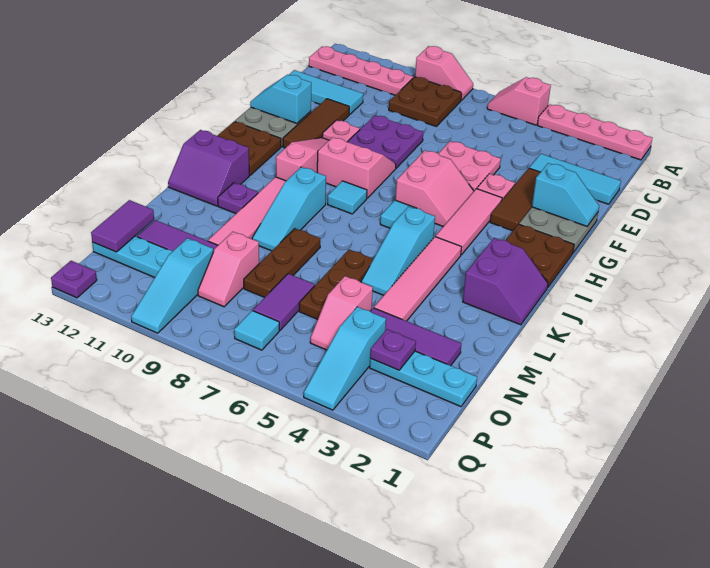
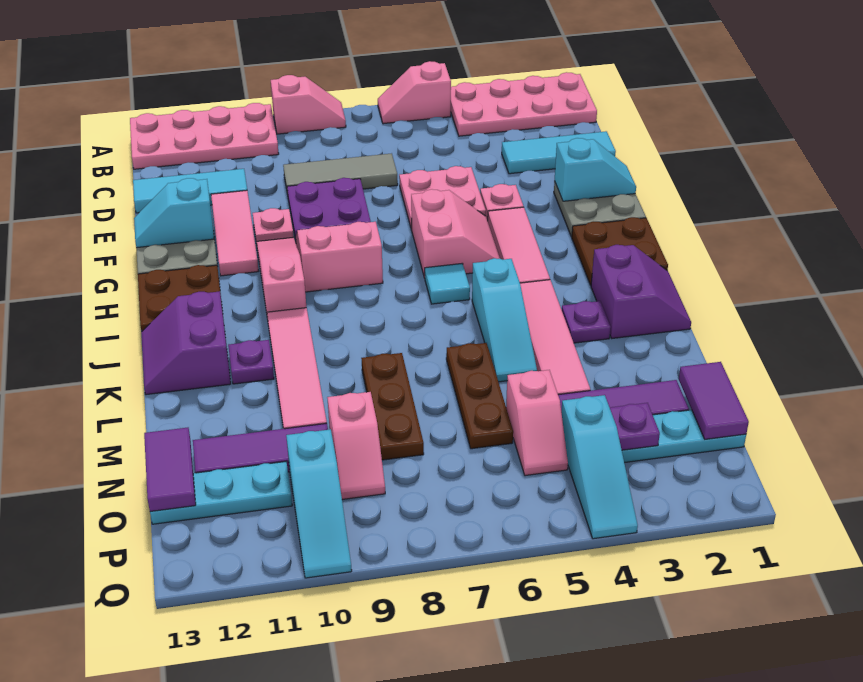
pink plate A1:A4 level 1 -> pink plate A1:B4 level 1
brown plate B8:C9 level 1 -> none
pink plate B10:B13 level 1 -> pink plate A10:B13 level 1
none -> grey tile D7:D9 level 1
brown tile E3:G3 level 1 -> none
brown tile E11:G11 level 1 -> pink tile E11:G11 level 1
cyan tile I8 level 1 -> none
cyan slope J9:L9 level 1 top J -> none
purple slope J12:K13 level 1 top J -> purple slope J12:K13 level 1 top 12
purple tile N7:O7 level 1 -> purple tile N1:O1 level 2
cyan tile P7 level 1 -> none
purple plate Q13 level 1 -> purple plate K3 level 1

